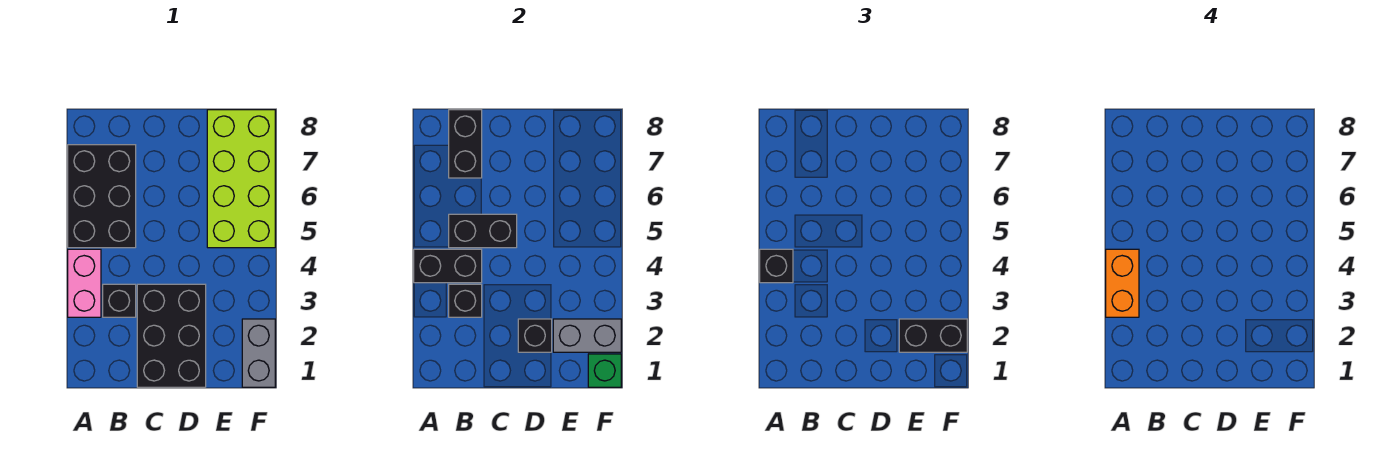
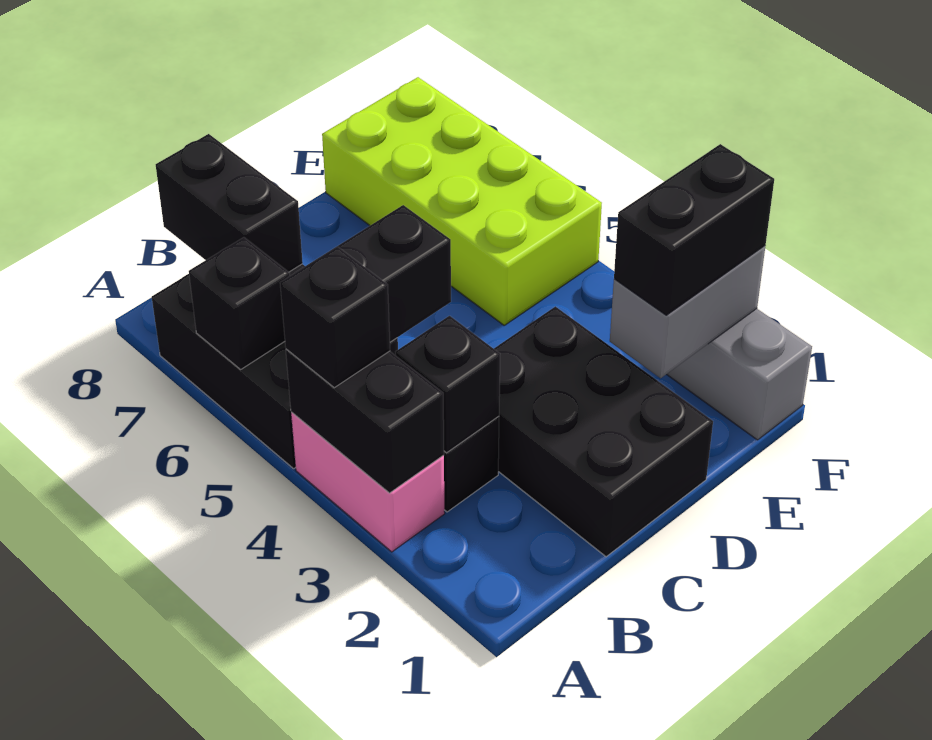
orange brick A3:A4 level 4 -> none
black brick A4:B4 level 2 -> black brick A3:A4 level 2
black brick D2 level 2 -> black brick A6 level 2
green brick F1 level 2 -> none

